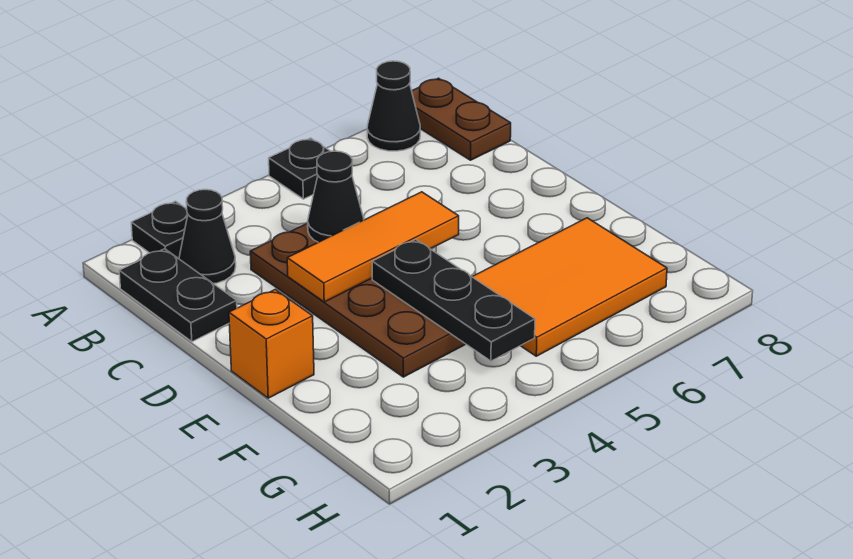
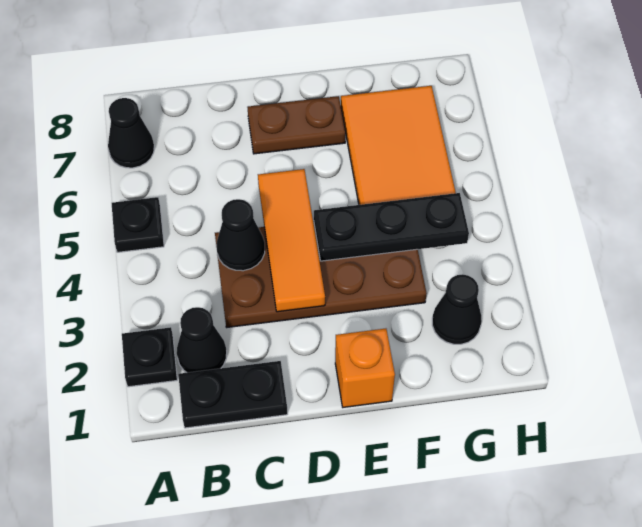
brown plate A8:B8 level 1 -> brown plate D7:E7 level 1
none -> black cone G2 level 1

